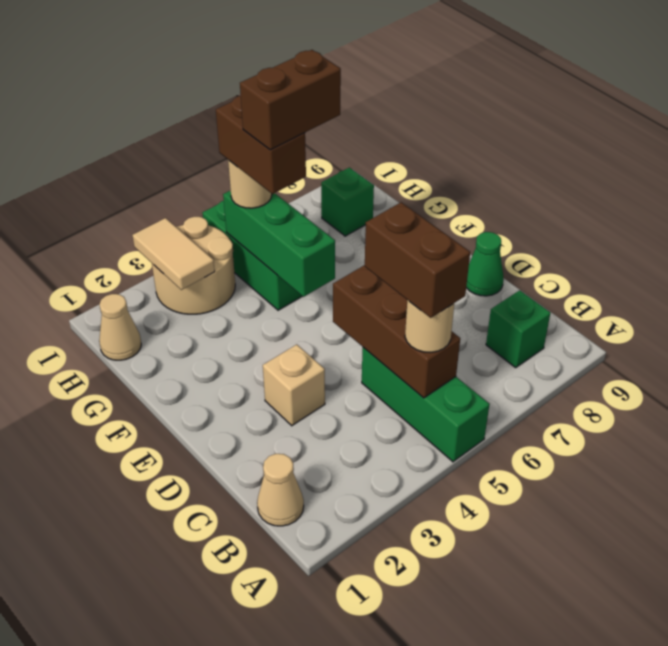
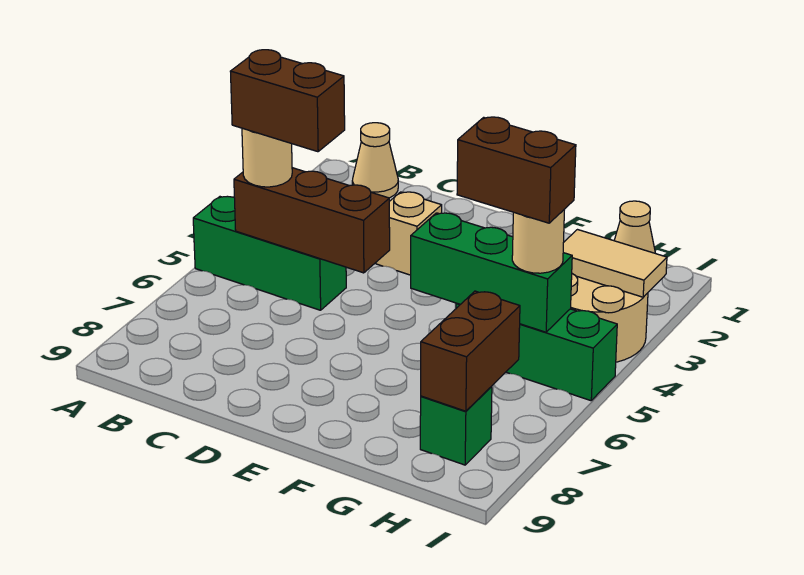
green brick B8 level 1 -> none
green cone D9 level 1 -> none
brown brick G5:G6 level 5 -> brown brick H7:H8 level 2

